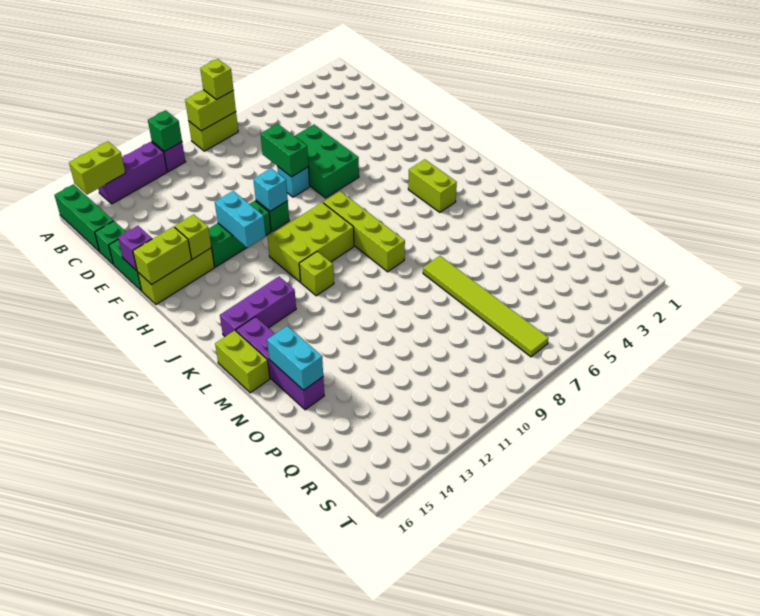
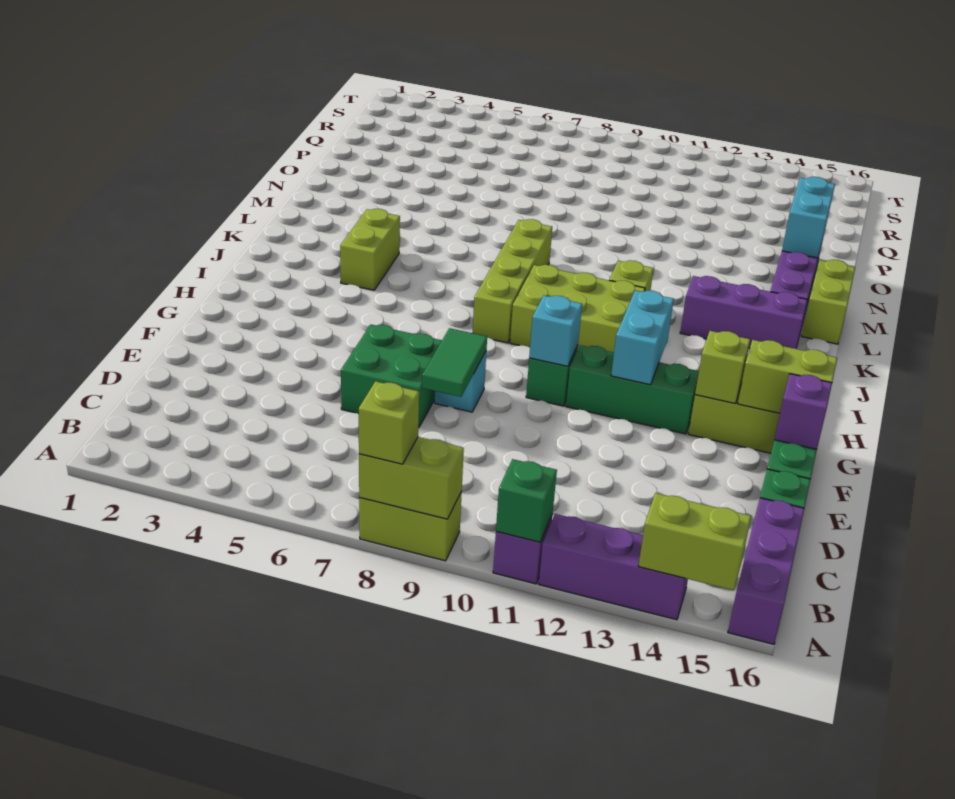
green brick A16:C16 level 1 -> purple brick A16:C16 level 1
green brick E6:G7 level 1 -> green brick E6:F7 level 1
green brick E8:F8 level 2 -> green tile E8:F8 level 2
lime tile N7:S7 level 1 -> none

